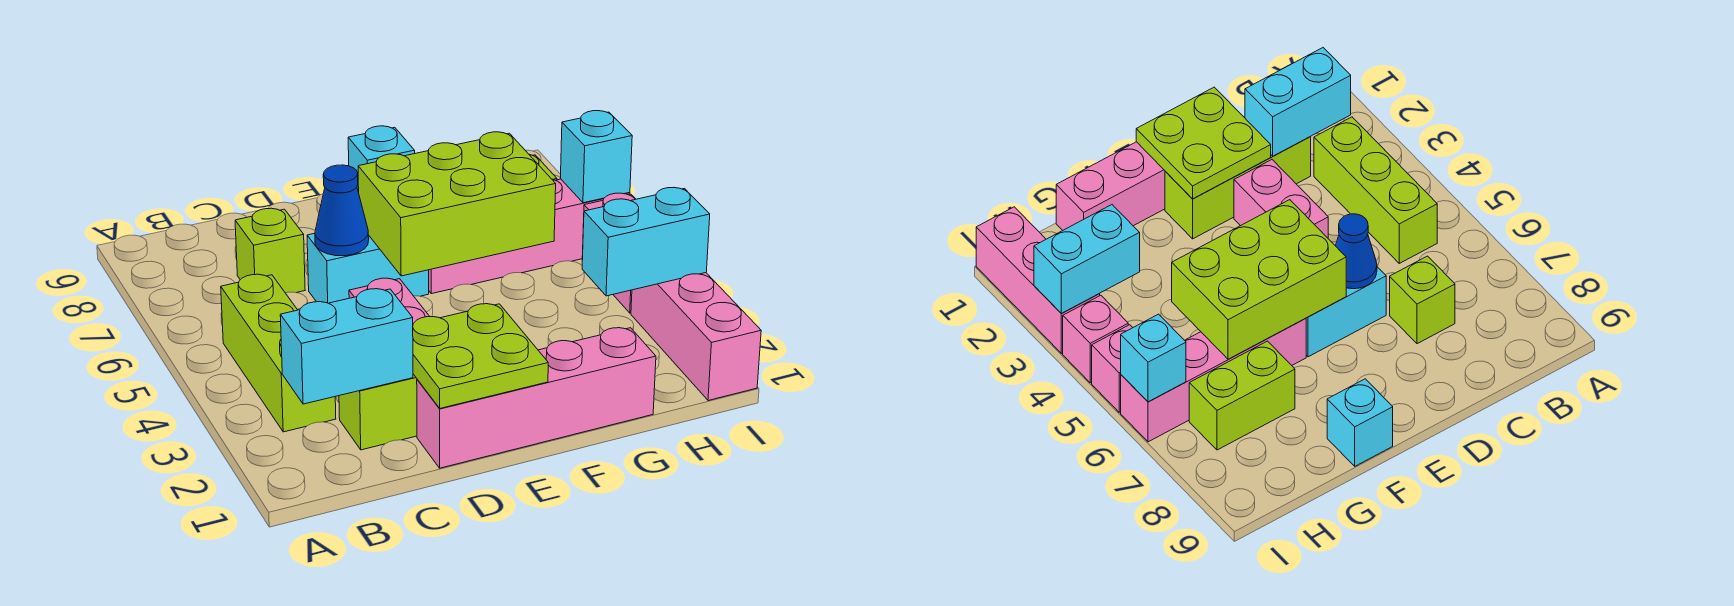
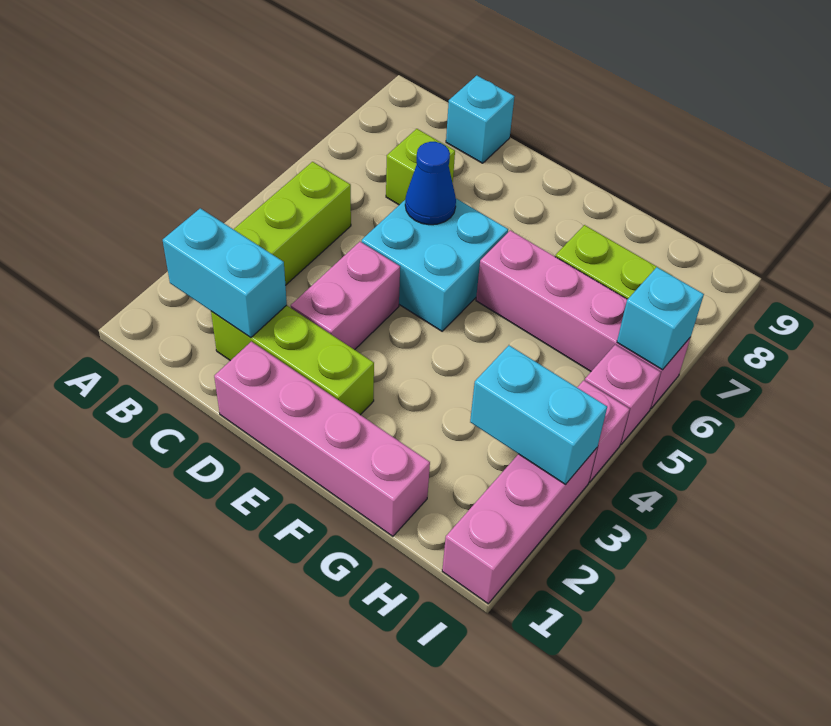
lime plate D1:E2 level 2 -> none
cyan brick D6:E6 level 1 -> cyan brick D5:E6 level 1
lime brick E5:G6 level 2 -> none
cyan brick F9 level 1 -> cyan brick C9 level 1

